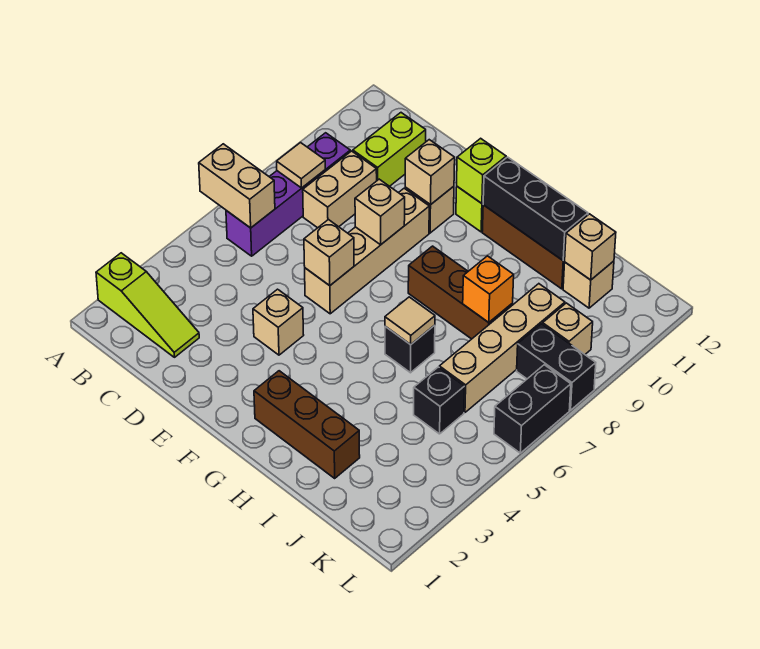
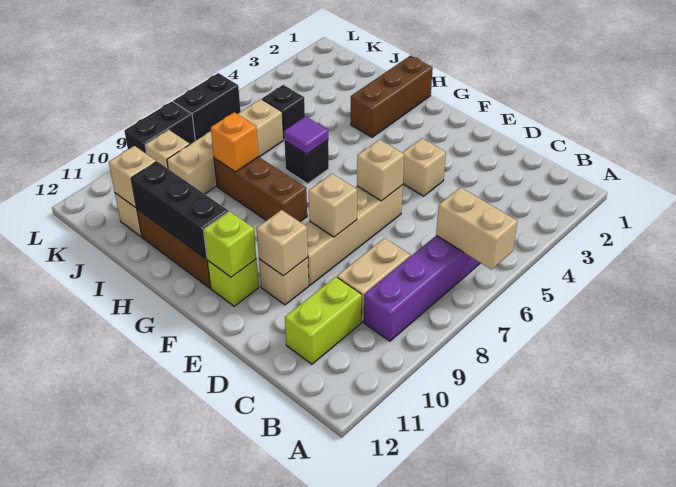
lime slope A2:C2 level 1 top A -> none
tan tile B8 level 2 -> none
brown brick G2:I2 level 1 -> brown brick H1:H3 level 1
tan tile H6 level 2 -> purple tile H6 level 2
black brick K8:L8 level 1 -> black brick L8:L9 level 1

